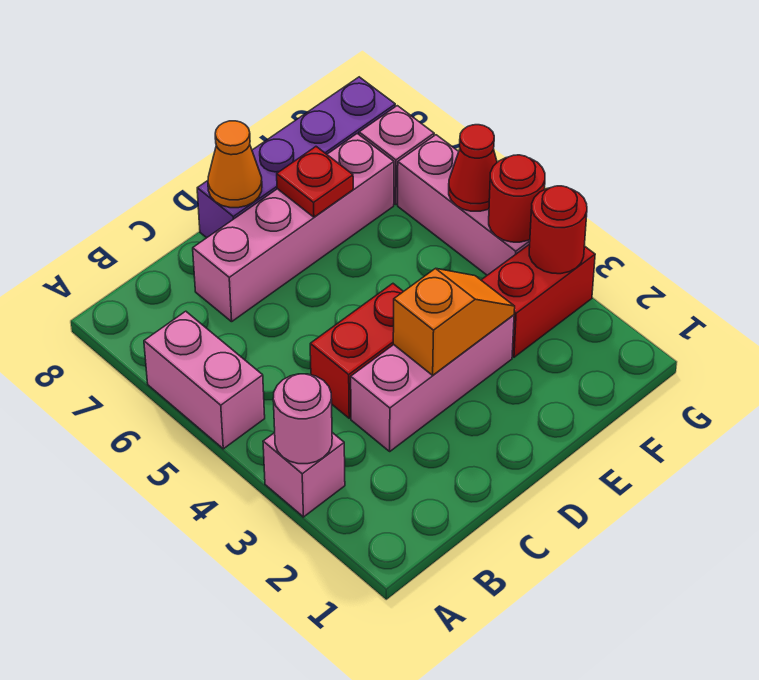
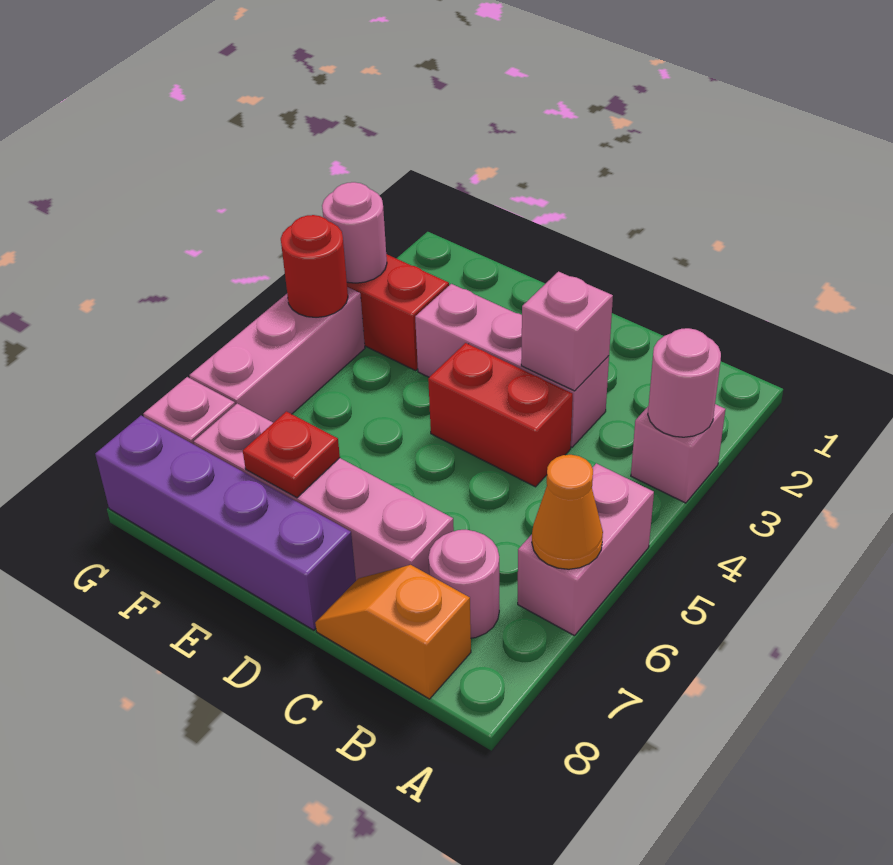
none -> pink round brick B7 level 1
none -> pink brick C3 level 2
orange slope D3:E3 level 2 top D -> orange slope B8:C8 level 1 top B
orange cone D8 level 2 -> orange cone A6 level 2
red round brick G3 level 2 -> pink round brick G3 level 2
red cone G5 level 2 -> none

